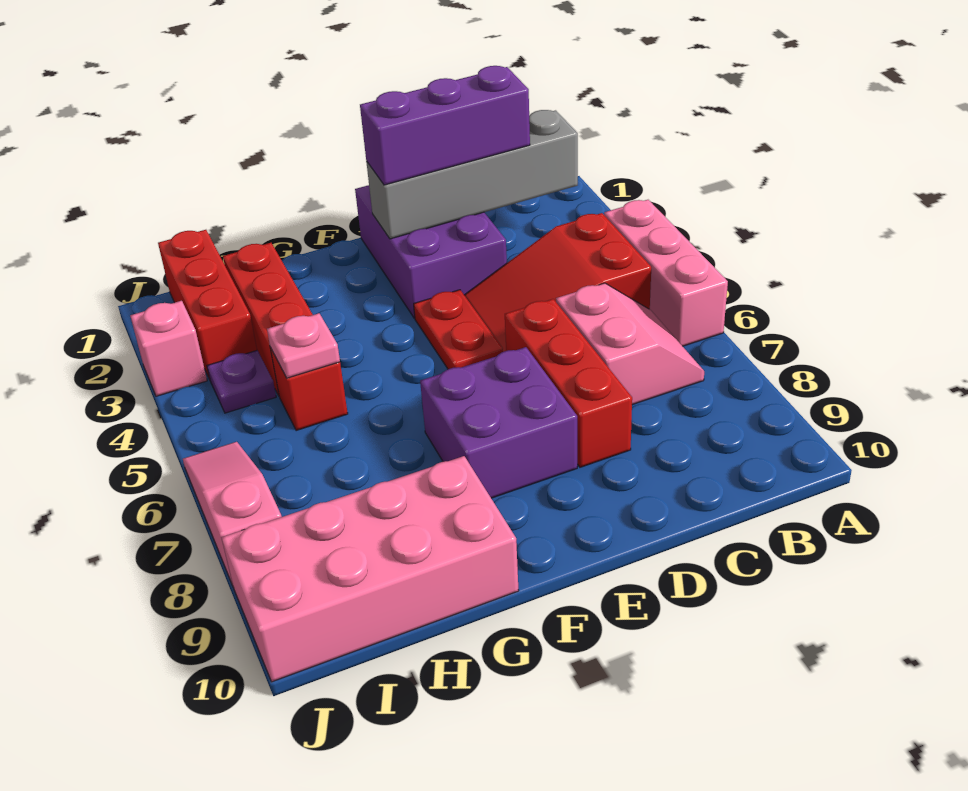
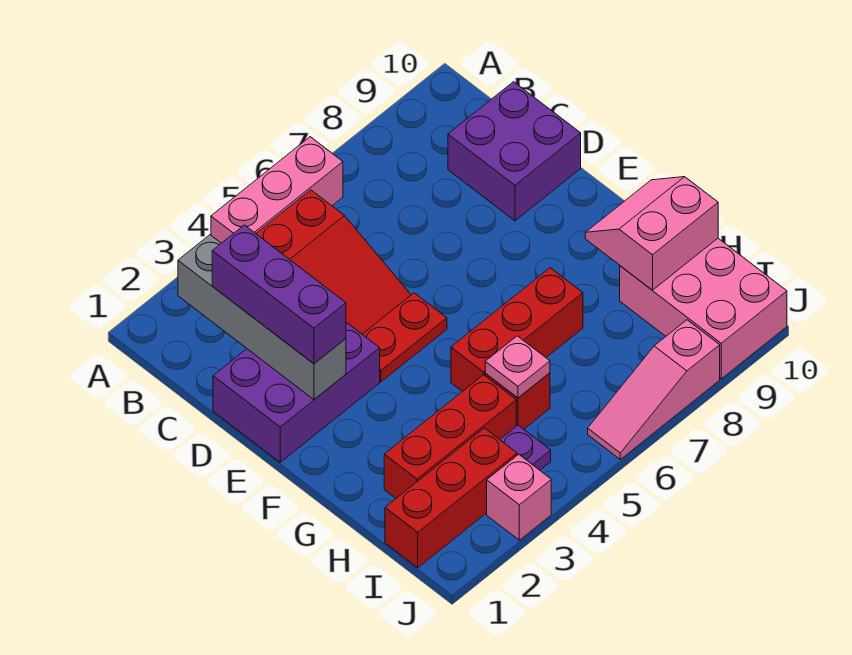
pink slope B6:C7 level 1 top C -> pink slope G9:H10 level 2 top H
red brick D6:D8 level 1 -> red brick G5:G7 level 1
purple brick E7:F8 level 1 -> purple brick C9:D10 level 1
pink brick G9:J10 level 1 -> pink brick H9:J10 level 1

